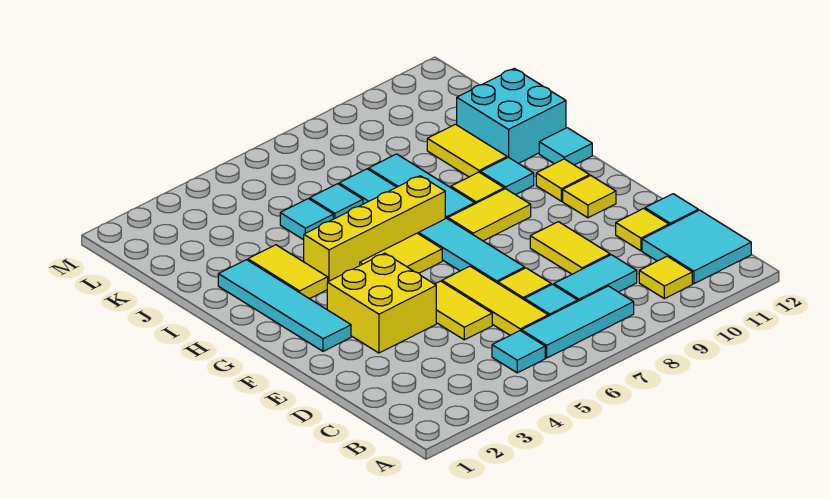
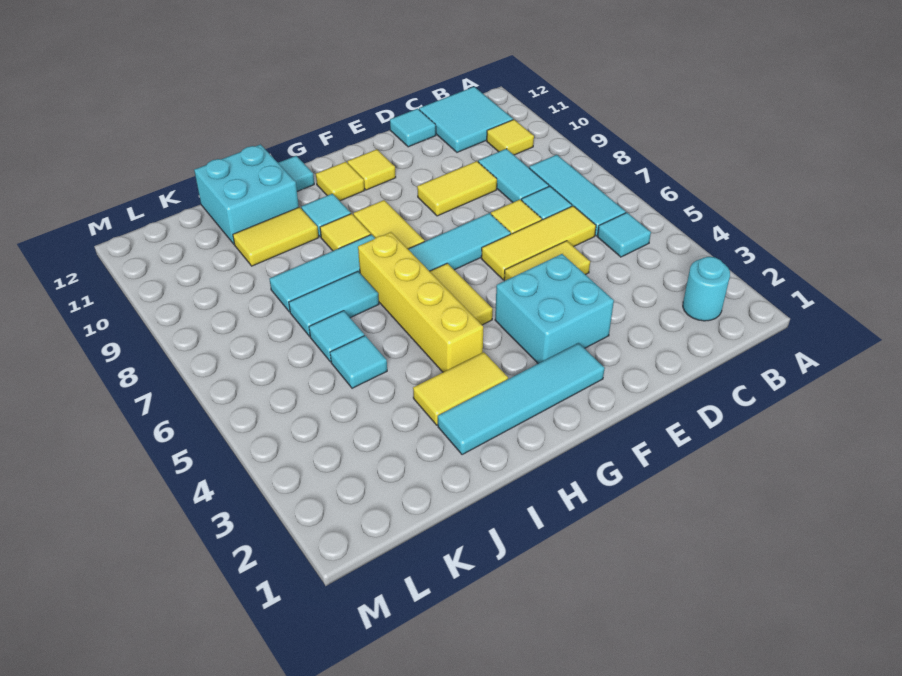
none -> cyan round brick B2 level 1
yellow tile D11 level 1 -> none
yellow brick E3:F4 level 1 -> cyan brick E3:F4 level 1

